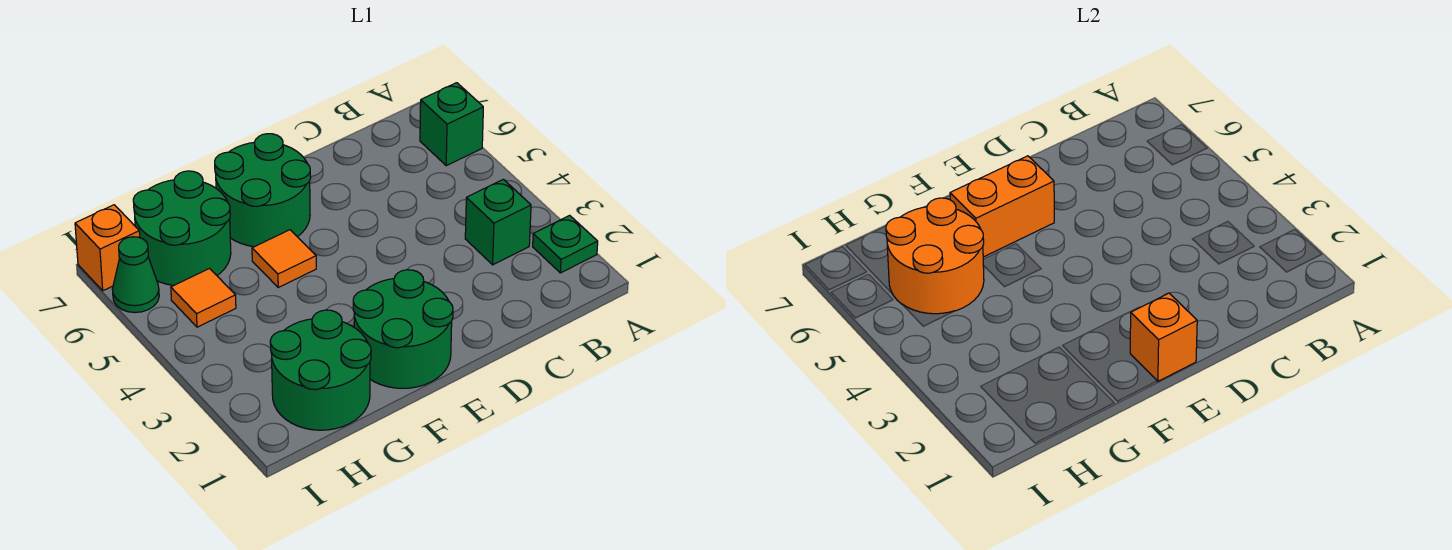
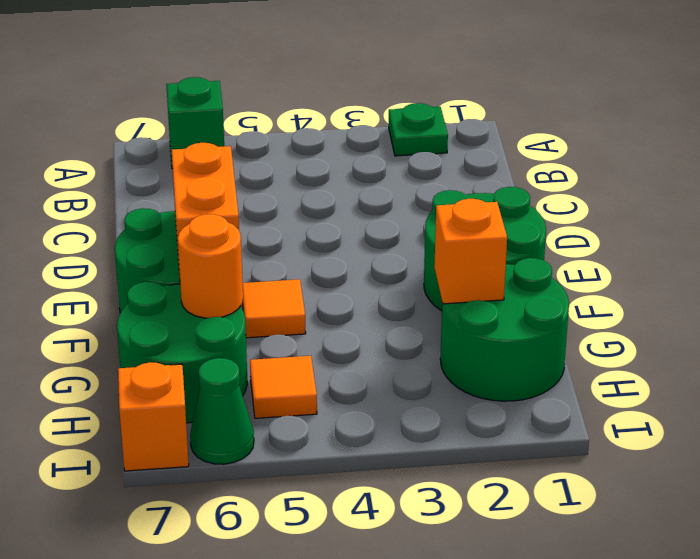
green brick B3 level 1 -> none
orange brick E1 level 2 -> orange brick G2 level 2
orange round brick G5:H6 level 2 -> orange round brick G6 level 2

